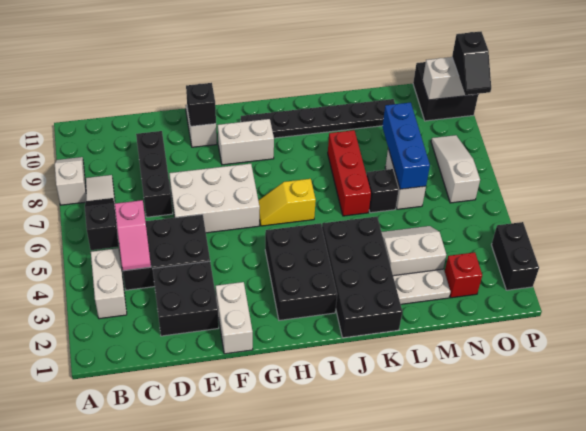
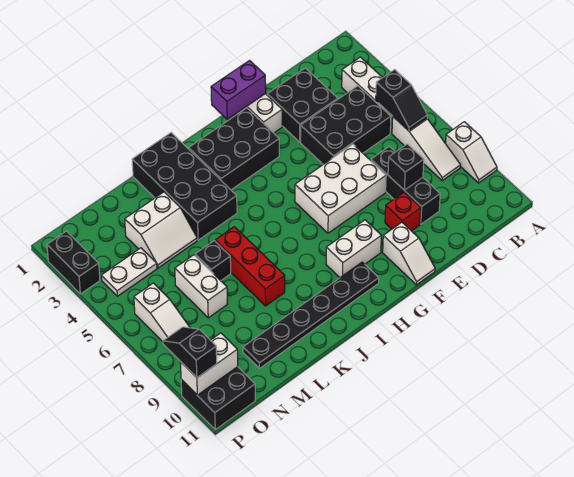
pink slope C4:C5 level 2 top 5 -> none
none -> purple brick F1:G1 level 2
black brick F10 level 2 -> black brick D8 level 2
black brick H2:I4 level 1 -> black brick G2:I3 level 1
yellow slope H6:I6 level 1 top I -> none
white plate L2:M2 level 1 -> white plate N4:O4 level 1
blue brick M6:M8 level 2 -> none
red brick N2 level 1 -> red brick E9 level 1

